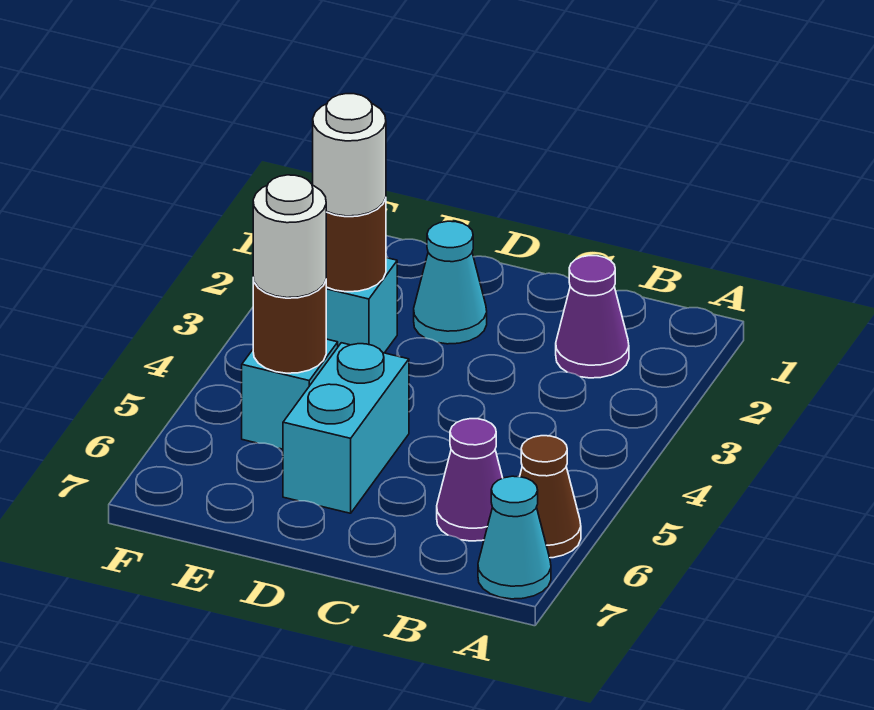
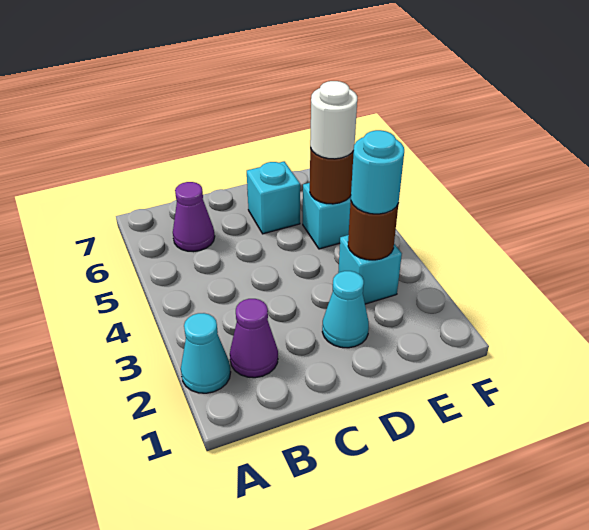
brown cone A6 level 1 -> none
cyan cone A7 level 1 -> cyan cone A2 level 1
cyan brick D5:D6 level 1 -> cyan brick D6 level 1
white round brick E3 level 3 -> cyan round brick E3 level 3

